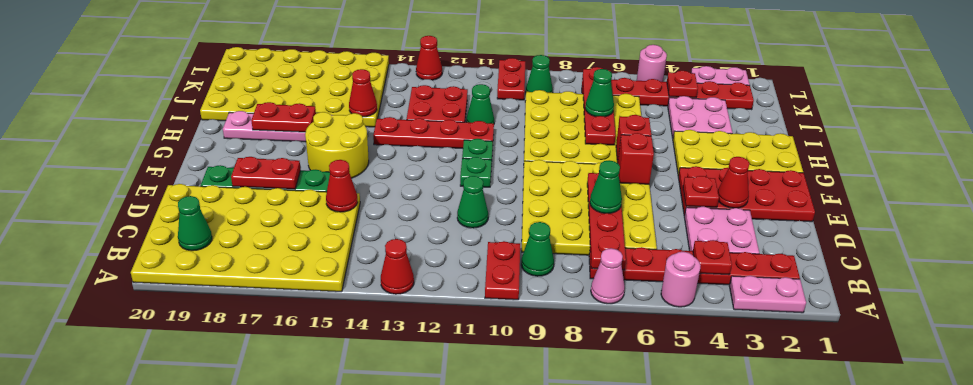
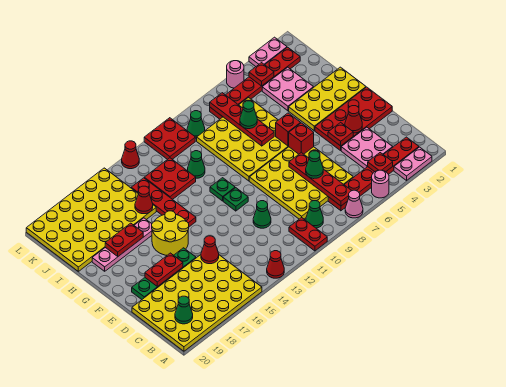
red plate H11:H14 level 1 -> red plate G14:J14 level 1
red plate K10:L10 level 1 -> red plate K10:L11 level 1

